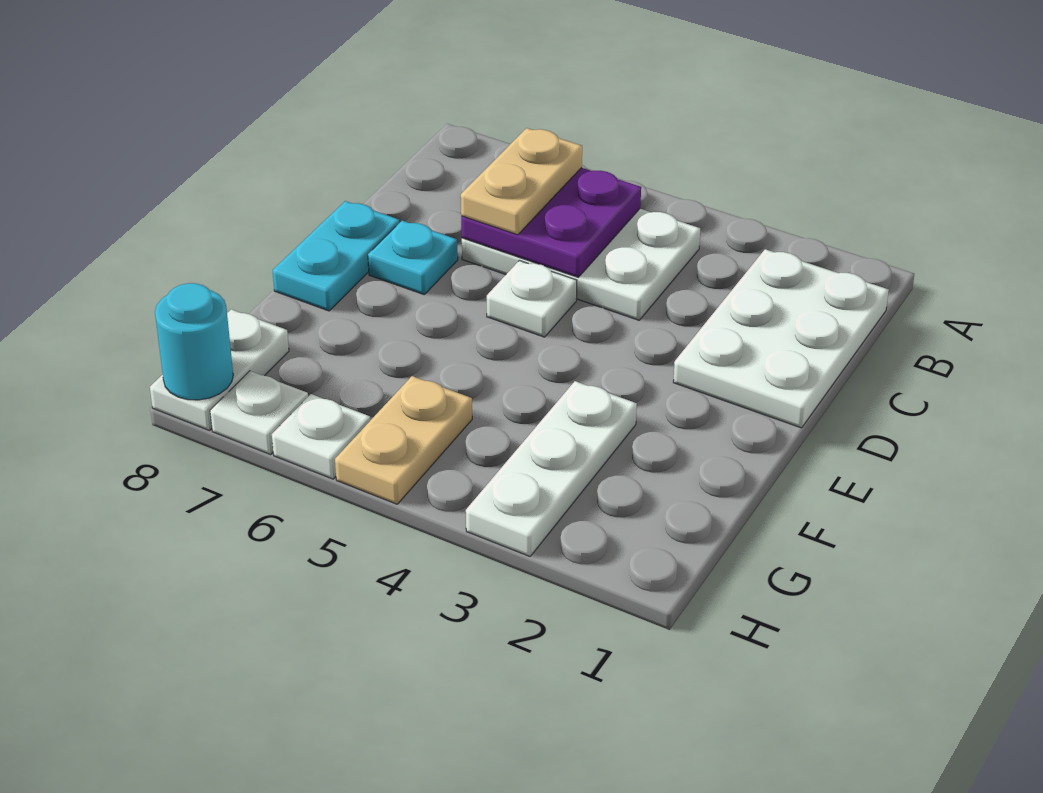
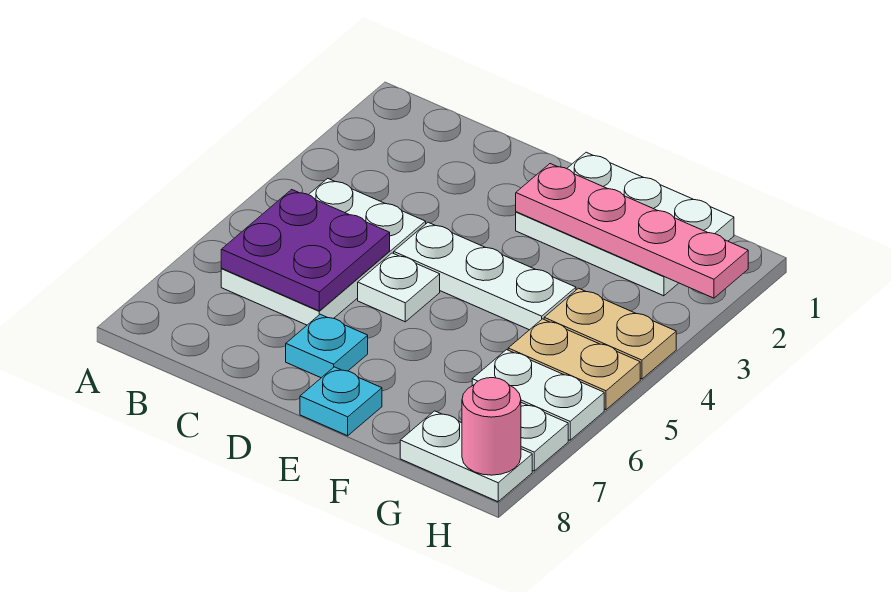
white plate B1:D2 level 1 -> white plate E1:G2 level 1
tan plate B6:C6 level 3 -> tan plate G4:H4 level 1
cyan plate D8:E8 level 1 -> cyan plate E8 level 1
none -> pink plate E2:H2 level 2
white plate F3:H3 level 1 -> white plate D4:F4 level 1
white plate H6 level 1 -> white plate G6:H6 level 1
cyan round brick H8 level 2 -> pink round brick H8 level 2

